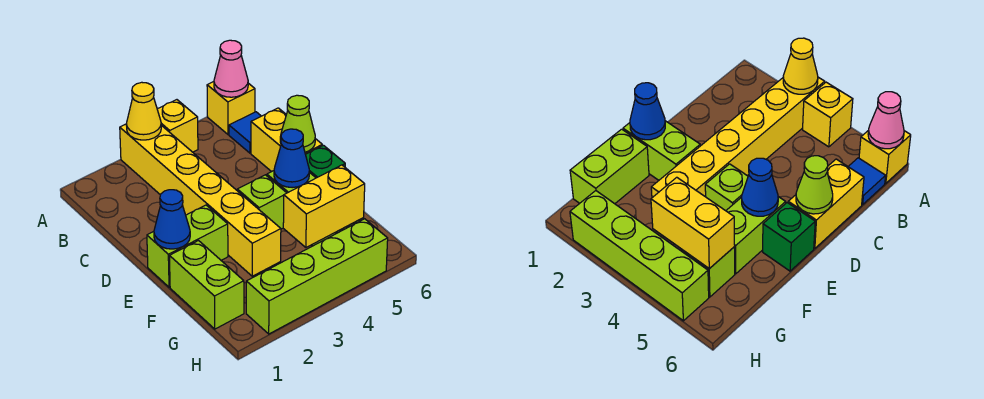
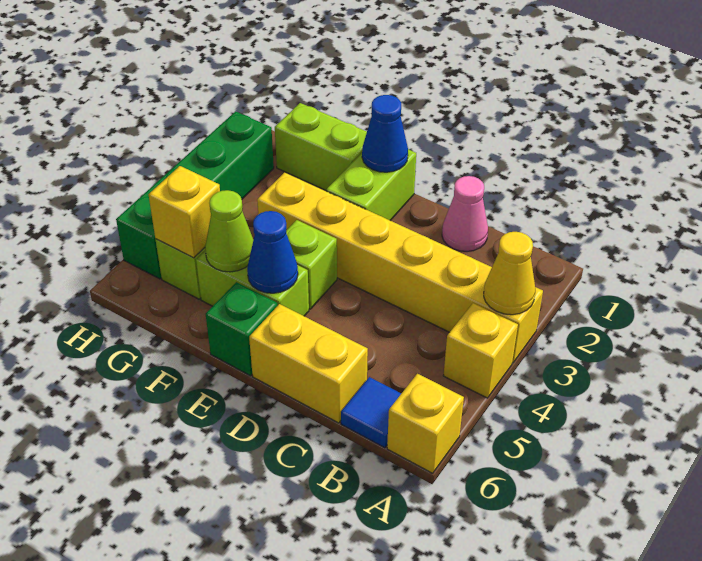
pink cone A6 level 2 -> pink cone C1 level 1
lime cone D6 level 2 -> lime cone F5 level 2
yellow brick G4:G5 level 2 -> yellow brick G5 level 2
lime brick H2:H5 level 1 -> green brick H2:H5 level 1

